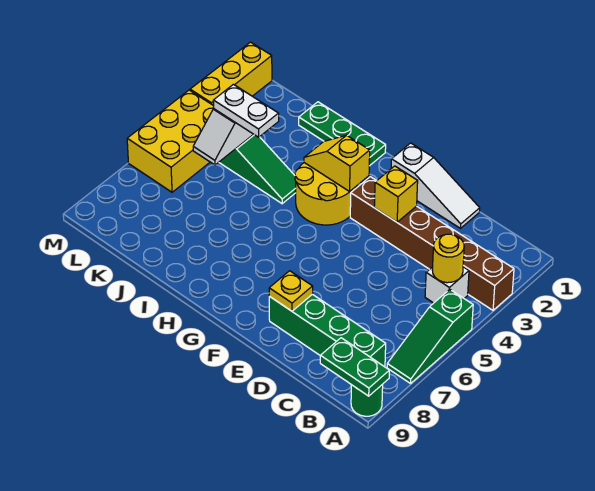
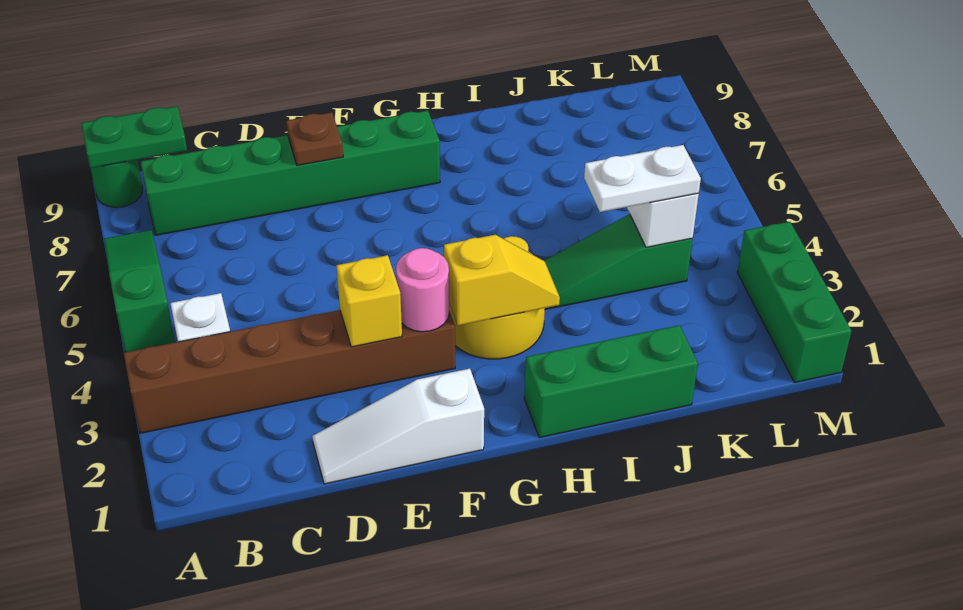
yellow round brick B4 level 2 -> none
green brick B8:E8 level 1 -> green brick B8:G8 level 1
yellow plate E8 level 2 -> brown plate E8 level 2
none -> pink round brick F3 level 2
green plate H1:J1 level 1 -> green brick H1:J1 level 1
yellow brick L4:M6 level 1 -> none
yellow brick M1:M3 level 1 -> green brick M1:M3 level 1

